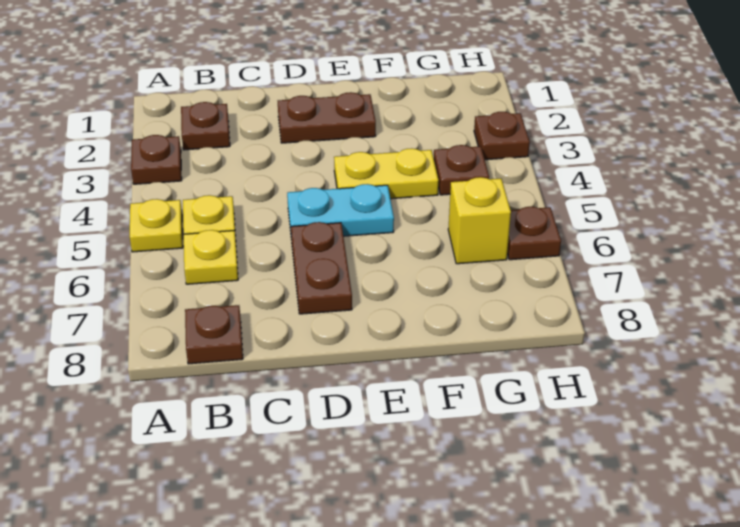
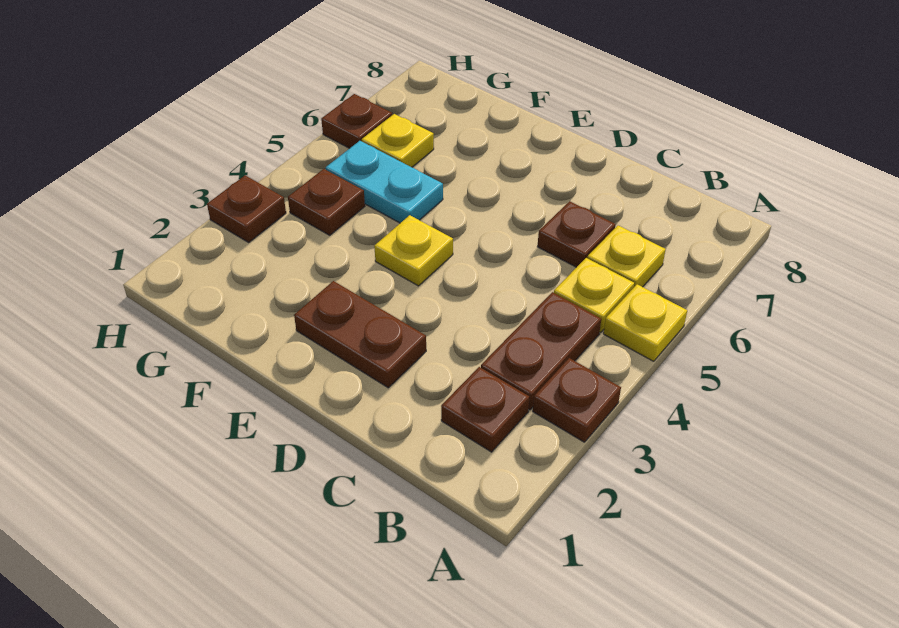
brown plate B8 level 1 -> brown plate C6 level 1
cyan plate D5:E5 level 1 -> cyan plate F5:G5 level 1
brown plate D6:D7 level 1 -> brown plate B3:B4 level 1
yellow plate E4:F4 level 1 -> yellow plate E4 level 1
yellow brick G6 level 1 -> yellow plate G6 level 1

